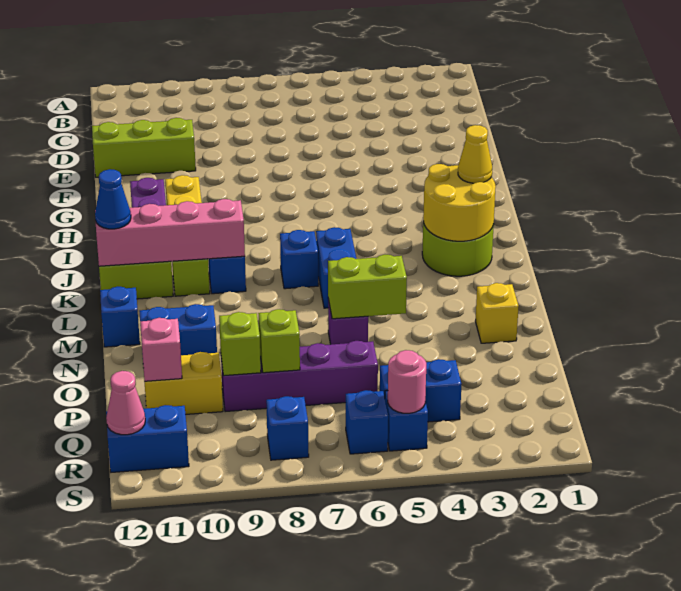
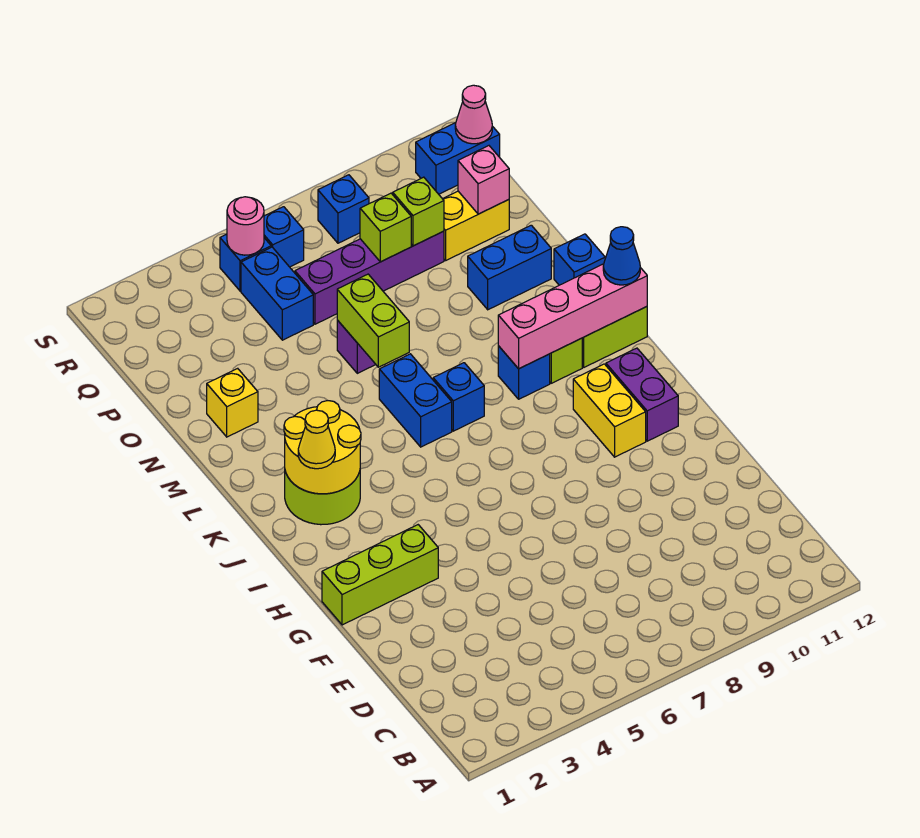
lime brick E10:E12 level 1 -> lime brick G1:G3 level 1
lime brick N5:N6 level 2 -> lime brick M6:N6 level 2
blue brick Q4:Q5 level 1 -> blue brick P5:Q5 level 1

